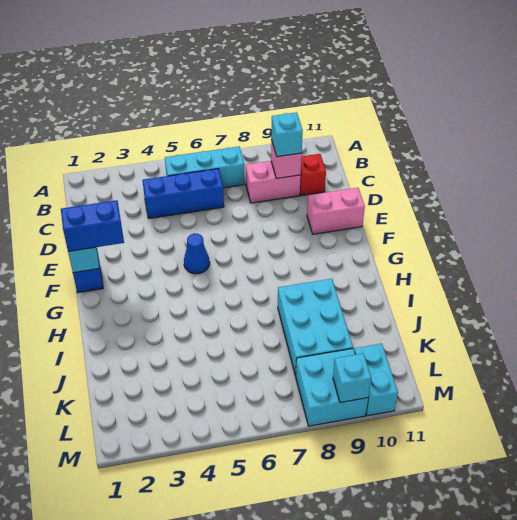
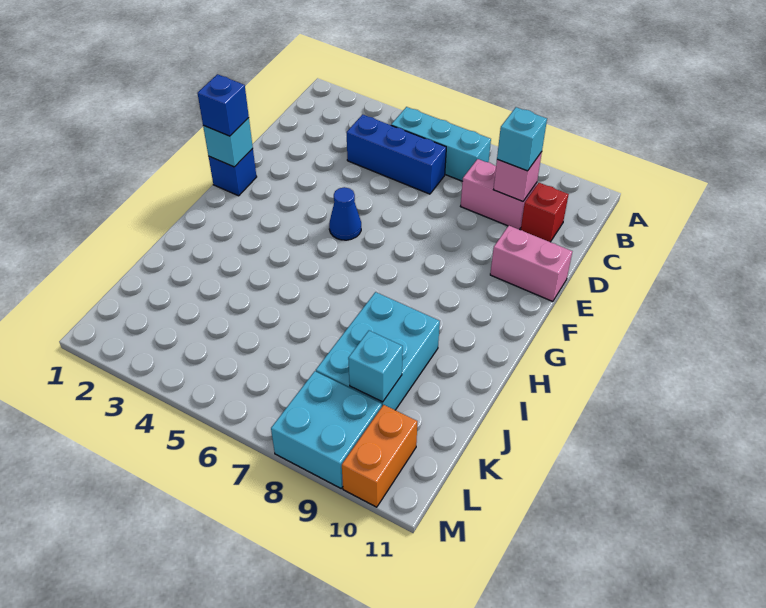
blue brick F1:F2 level 3 -> blue brick F1 level 3
cyan brick L10:M10 level 1 -> orange brick L10:M10 level 1
cyan brick M9 level 2 -> cyan brick K9 level 2

